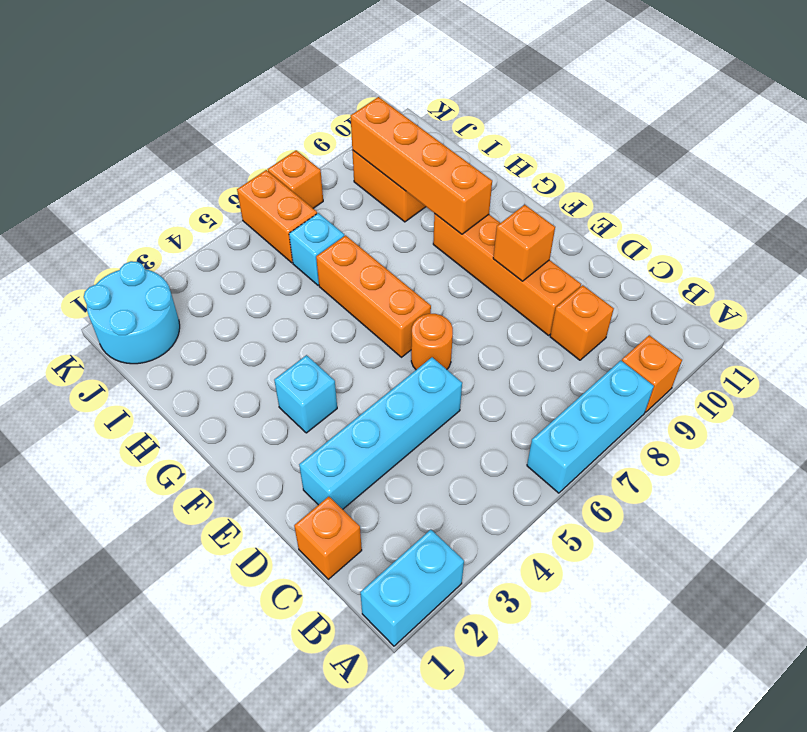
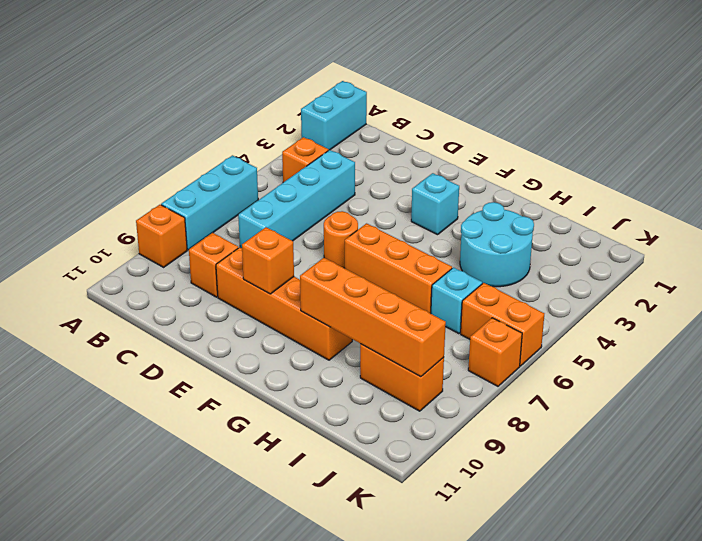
orange brick C1 level 1 -> orange brick B4 level 1
cyan brick D2:D5 level 1 -> cyan brick C4:C7 level 1
cyan round brick J1:K2 level 1 -> cyan round brick H3:I4 level 1

